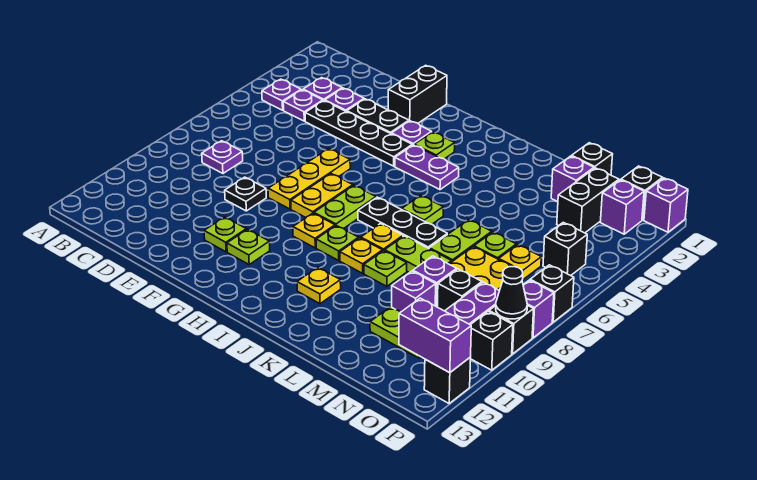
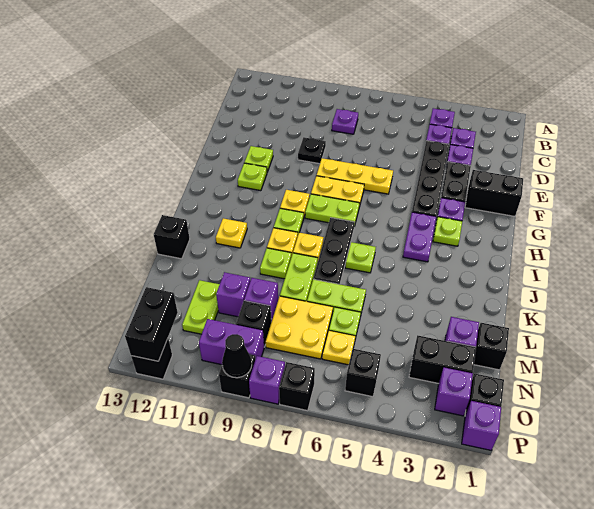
purple brick O12:P12 level 2 -> black brick O12:P12 level 2
black brick P10 level 1 -> black brick K13 level 1

